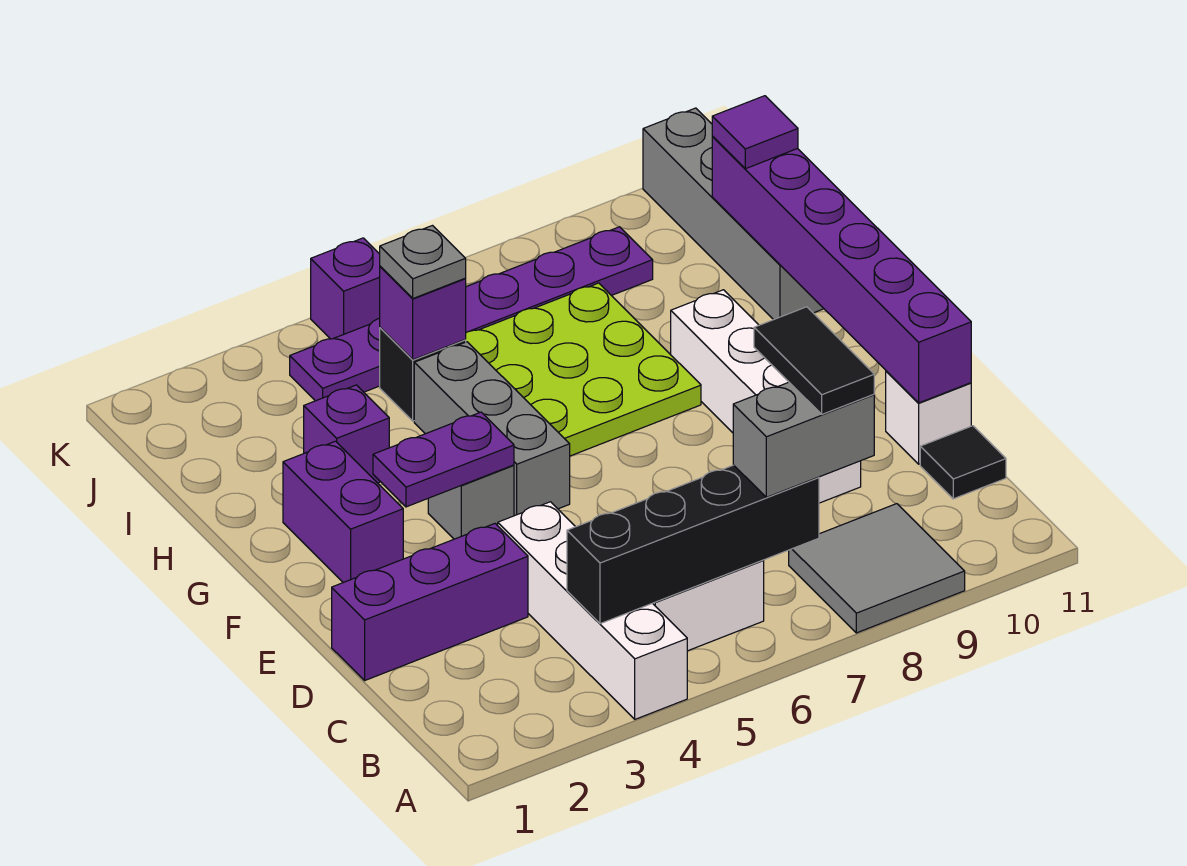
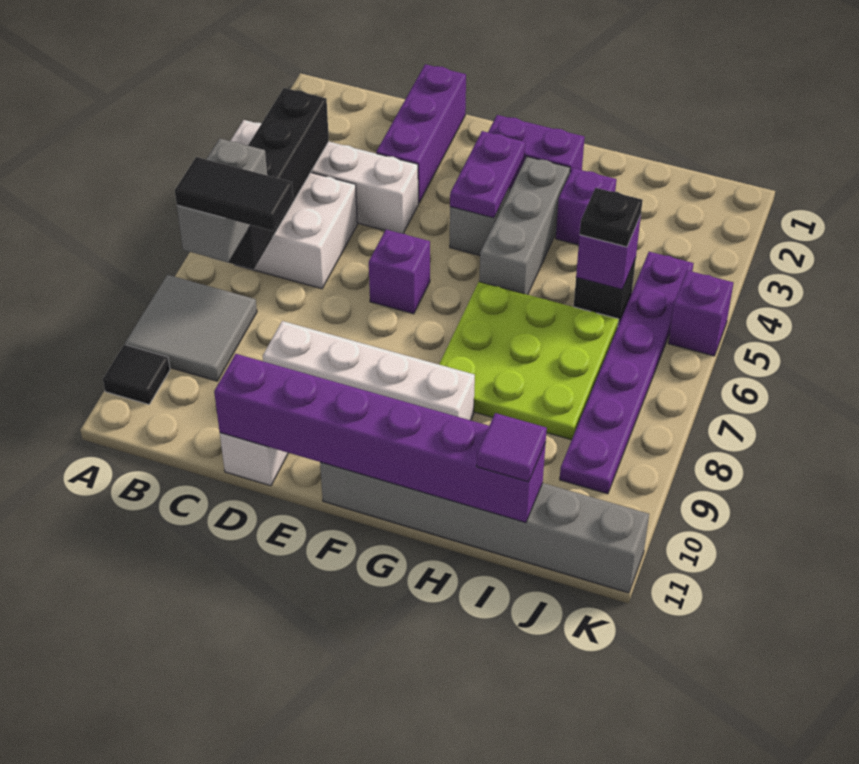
black tile C11 level 1 -> black tile A10 level 1
none -> purple brick E6 level 1
grey brick F5:H5 level 1 -> grey brick G3:G5 level 1
grey brick H11:K11 level 1 -> grey brick F11:K11 level 1
grey plate I5 level 3 -> black plate I5 level 3

